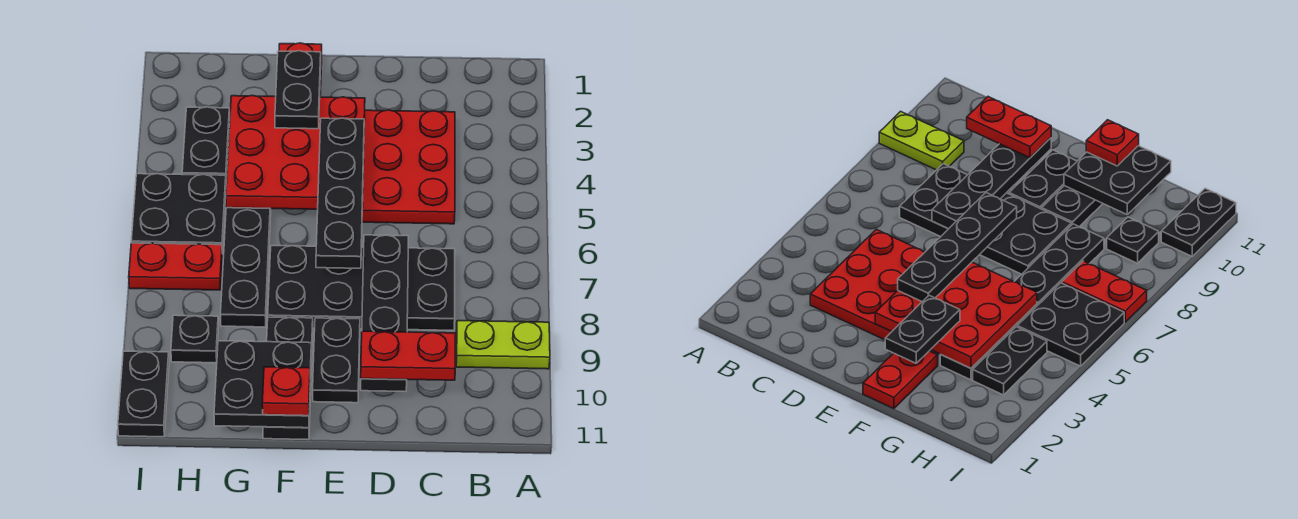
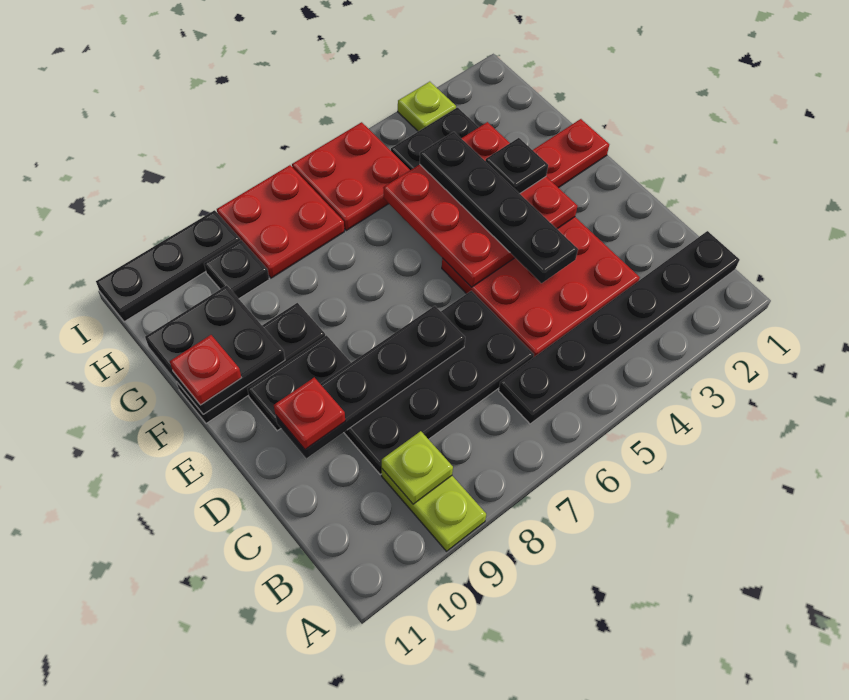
none -> lime plate B9 level 2
black plate C7:F8 level 1 -> black plate C6:D9 level 1
red plate C10:D10 level 3 -> red plate D10 level 3
black plate E4:E7 level 3 -> black plate D4:G4 level 3
black plate F2:F3 level 3 -> black plate F3 level 3
black plate G3:G8 level 1 -> black plate B1:B6 level 1
black plate H5:I6 level 1 -> red plate H5:I6 level 1
red plate H7:I7 level 1 -> red plate H7:I8 level 1
none -> lime plate I3 level 1
black plate I10:I11 level 1 -> black plate I9:I11 level 1

